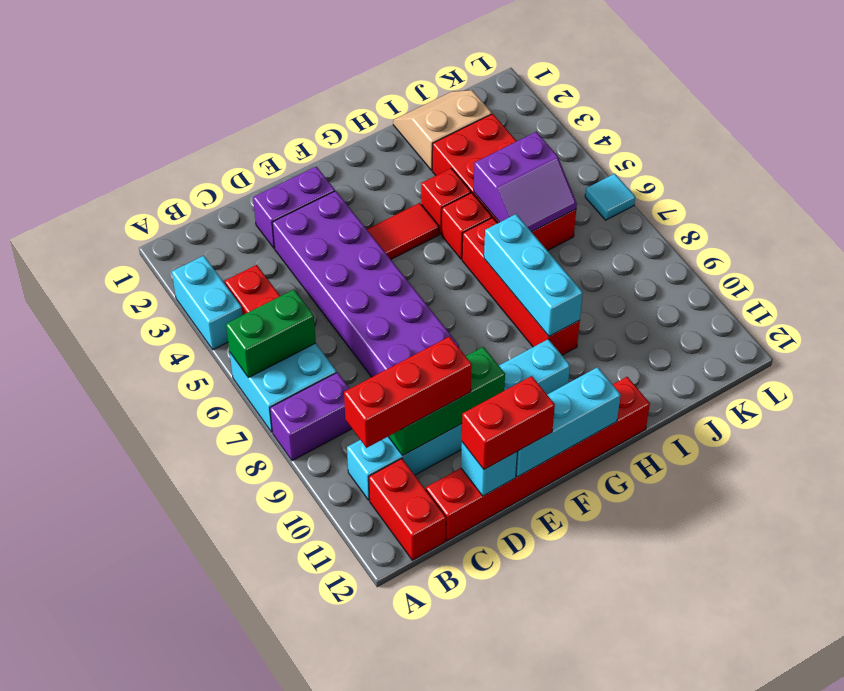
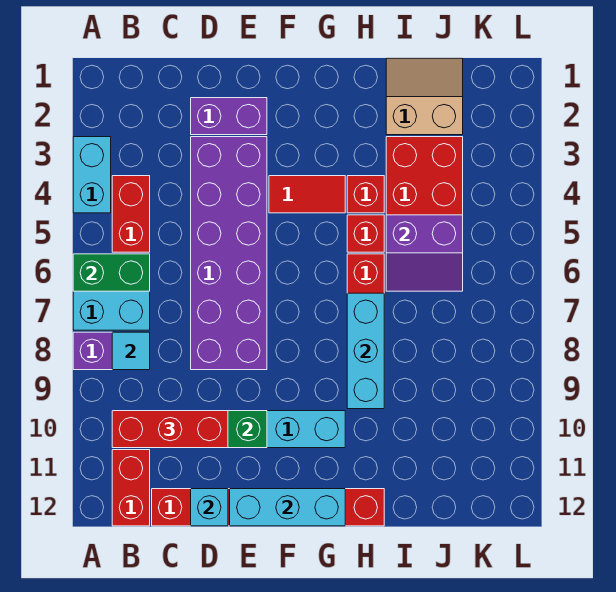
red brick D12:E12 level 3 -> none
cyan tile L6 level 1 -> cyan tile B8 level 2

